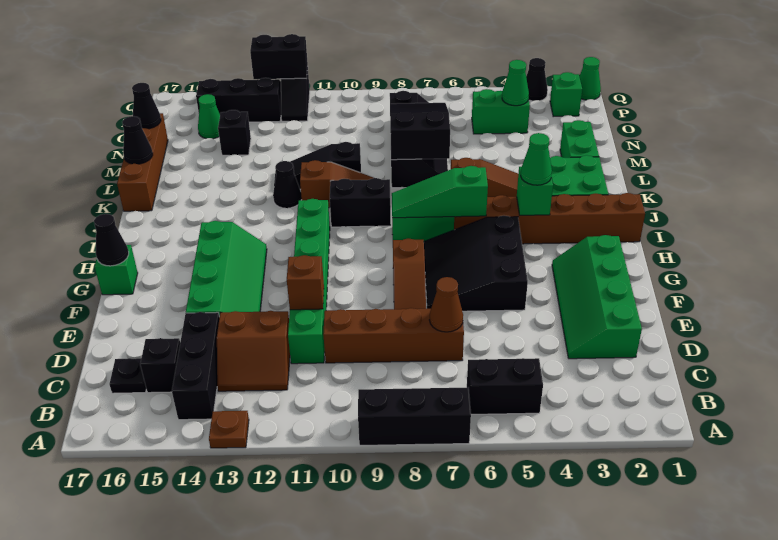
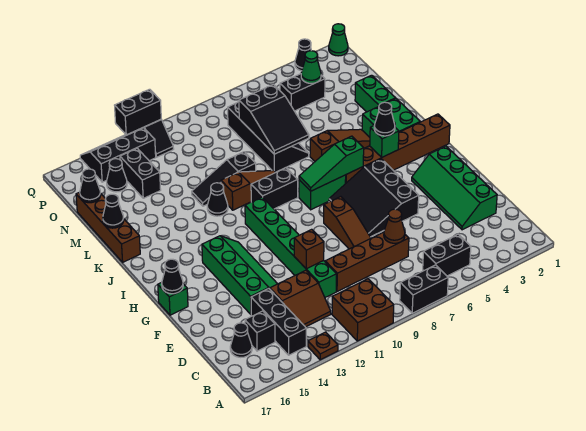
black brick A7:A9 level 1 -> black brick A7:A8 level 1
none -> brown brick A10:B11 level 1
black plate C16 level 1 -> black cone C16 level 1
green cone I4 level 3 -> black cone I4 level 3
black slope L7:N8 level 2 top L -> black slope L7:N8 level 2 top N
black brick N14 level 1 -> black brick N14:O14 level 1
green brick O4:O5 level 1 -> black brick O4:O5 level 1
green cone O15 level 1 -> black cone O15 level 1
green brick P2 level 1 -> none

